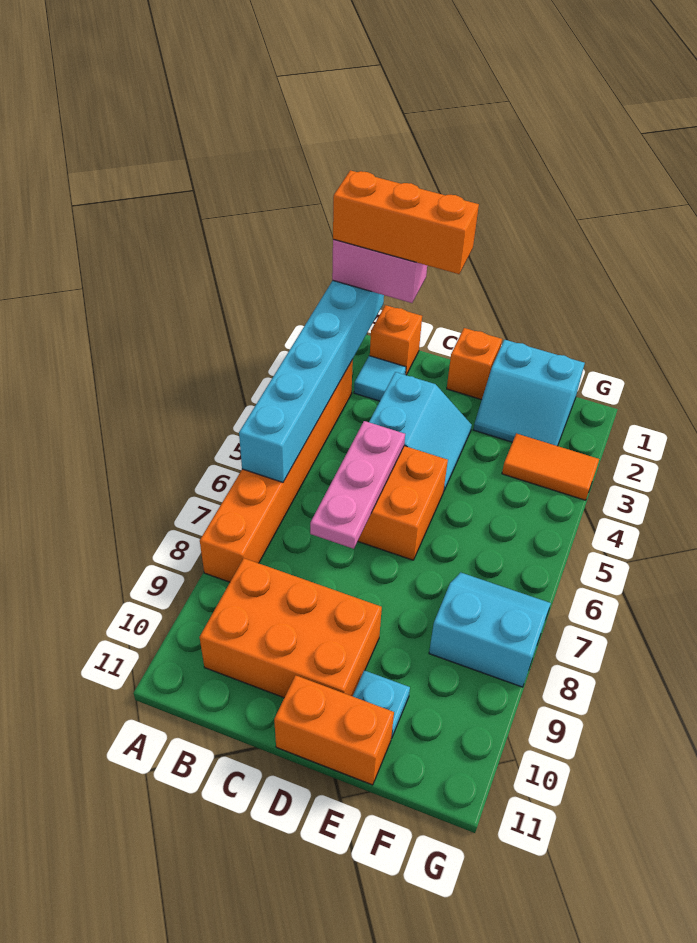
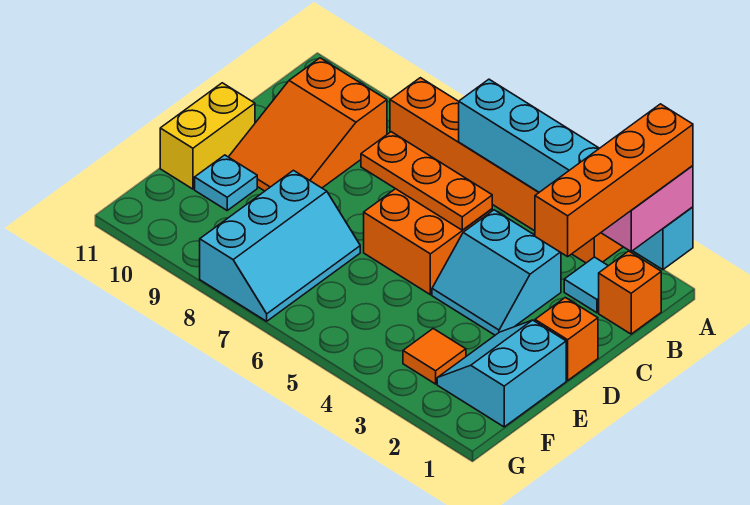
orange brick A1:C1 level 4 -> orange brick A1:D1 level 4
orange brick B9:D10 level 1 -> orange slope B9:D10 level 1 top B
pink plate C5:C7 level 2 -> orange plate C5:C7 level 2
orange brick D11:E11 level 1 -> yellow brick D11:E11 level 1
orange tile F3:G3 level 1 -> orange tile F3 level 1
cyan slope F7:G8 level 1 top 8 -> cyan slope E7:G8 level 1 top 8

